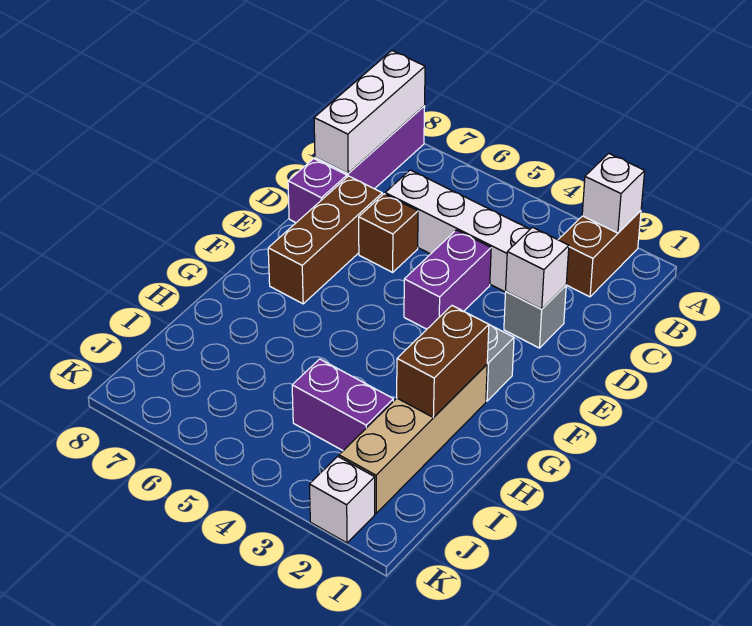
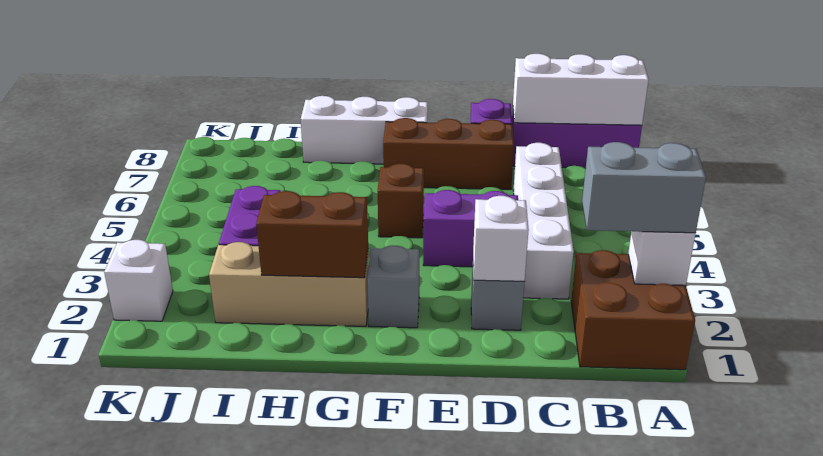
brown brick A2:B2 level 1 -> brown brick A1:B2 level 1
none -> grey brick A2:B2 level 3
brown brick D6 level 1 -> brown brick F5 level 1
none -> white brick F8:H8 level 1
tan brick G2:J2 level 1 -> tan brick G2:I2 level 1

